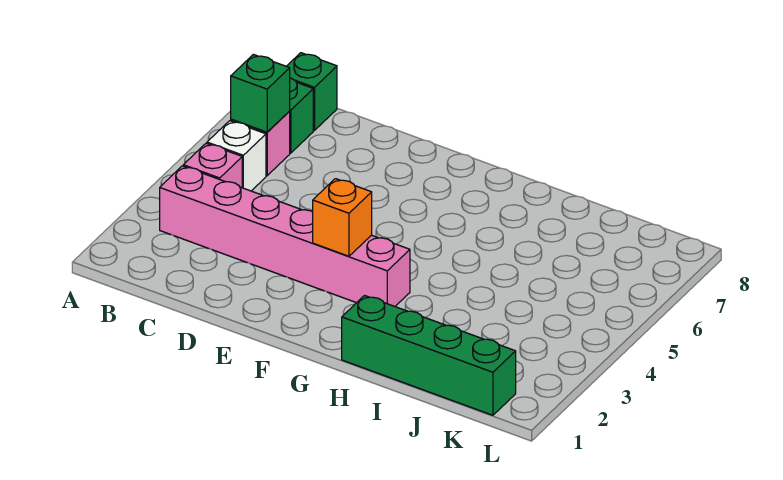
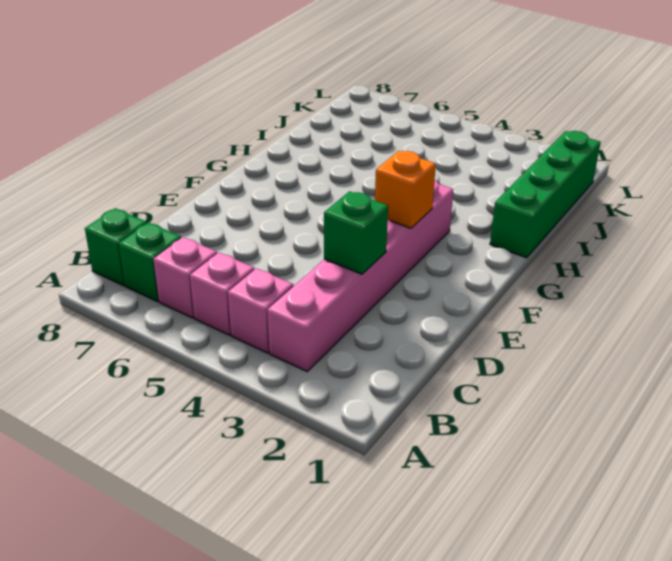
white brick B5 level 1 -> pink brick B5 level 1
green brick B6 level 2 -> green brick D3 level 2

